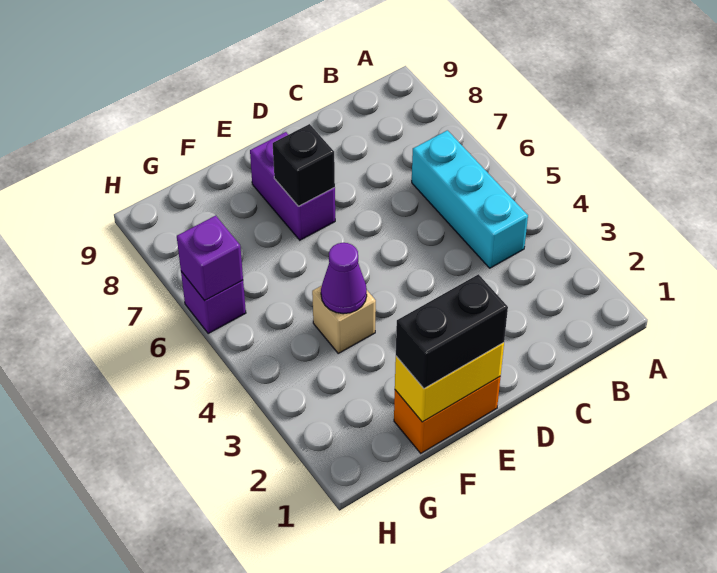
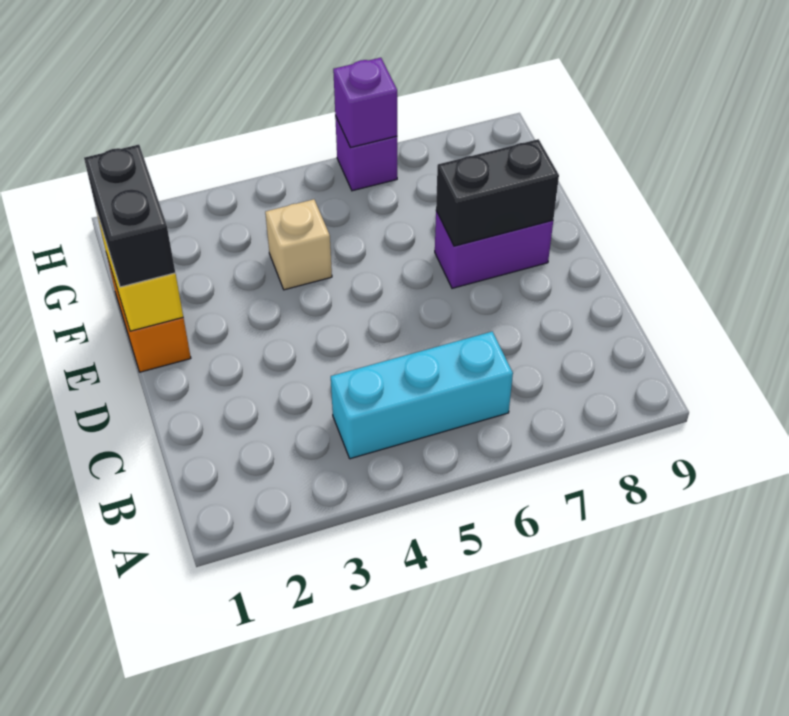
black brick E7 level 2 -> black brick E7:E8 level 2
purple cone F4 level 2 -> none

